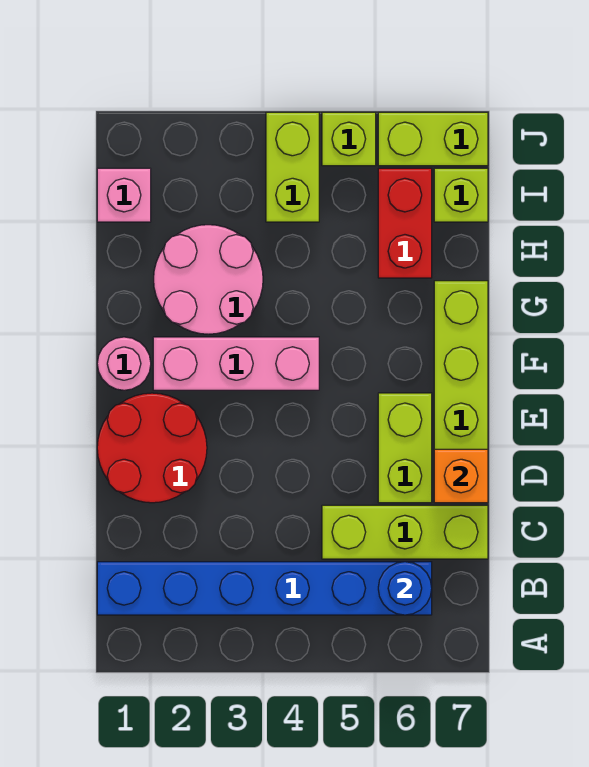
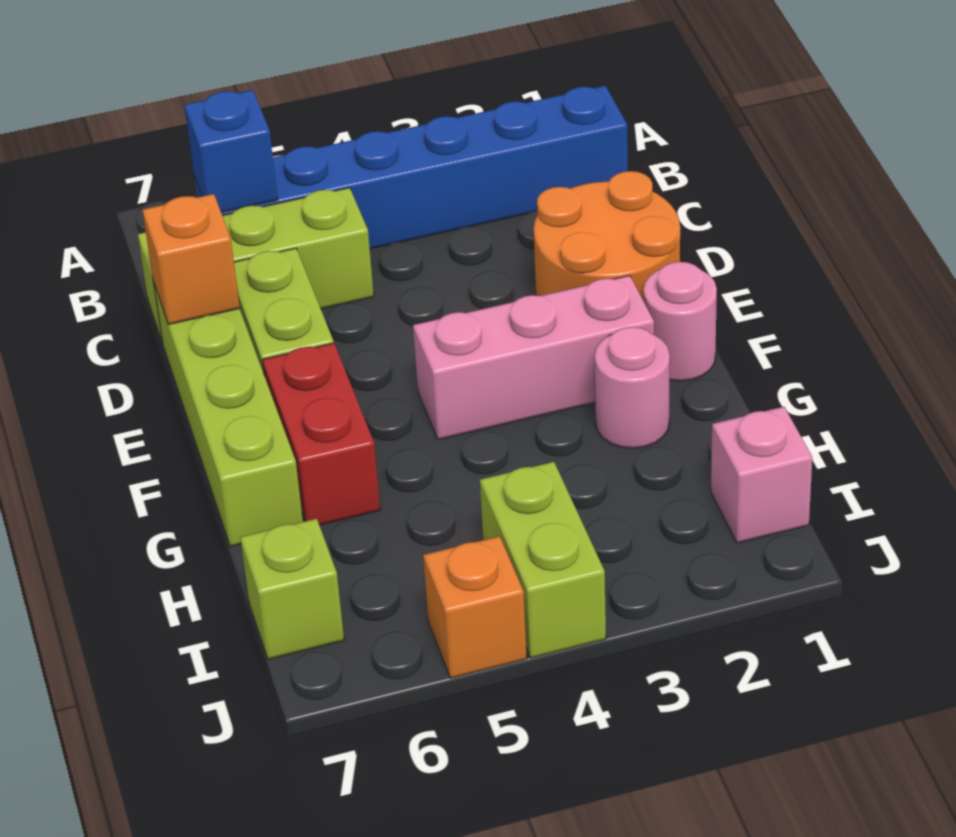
blue round brick B6 level 2 -> blue brick B6 level 2
red round brick D1:E2 level 1 -> orange round brick D1:E2 level 1
pink round brick G2:H3 level 1 -> pink round brick G2 level 1
red brick H6:I6 level 1 -> red brick F6:G6 level 1
lime brick J5 level 1 -> orange brick J5 level 1
lime brick J6:J7 level 1 -> none

